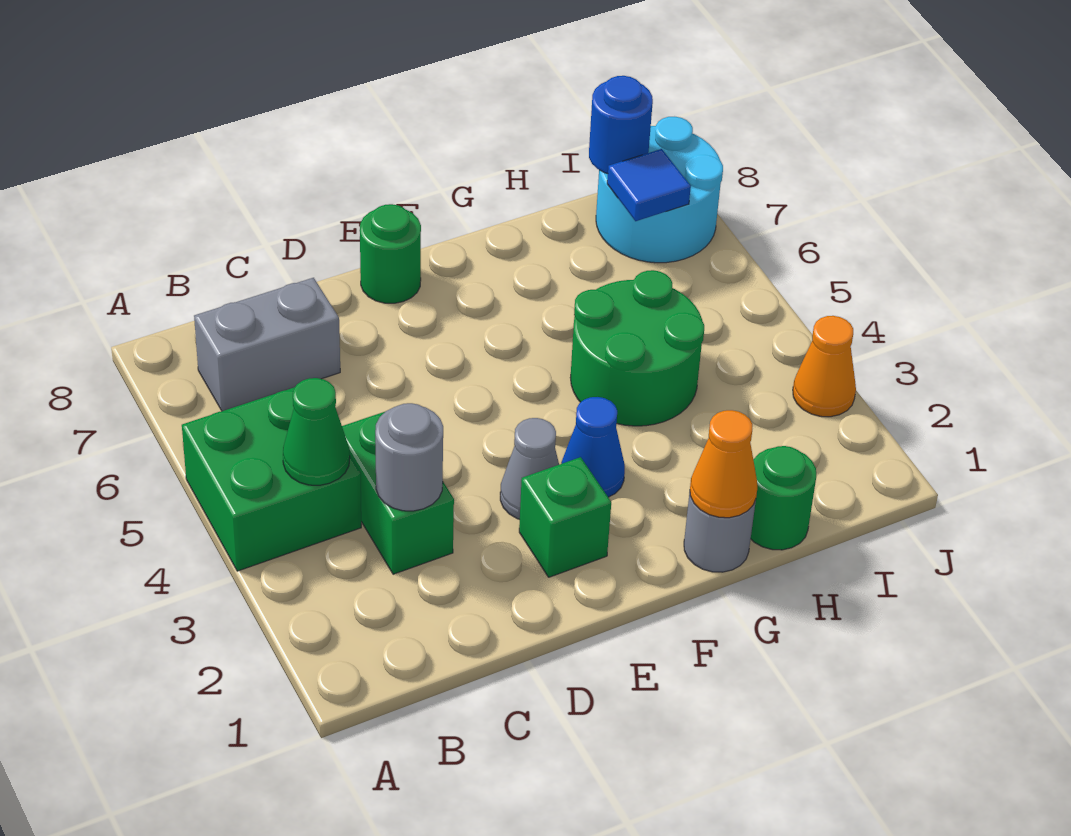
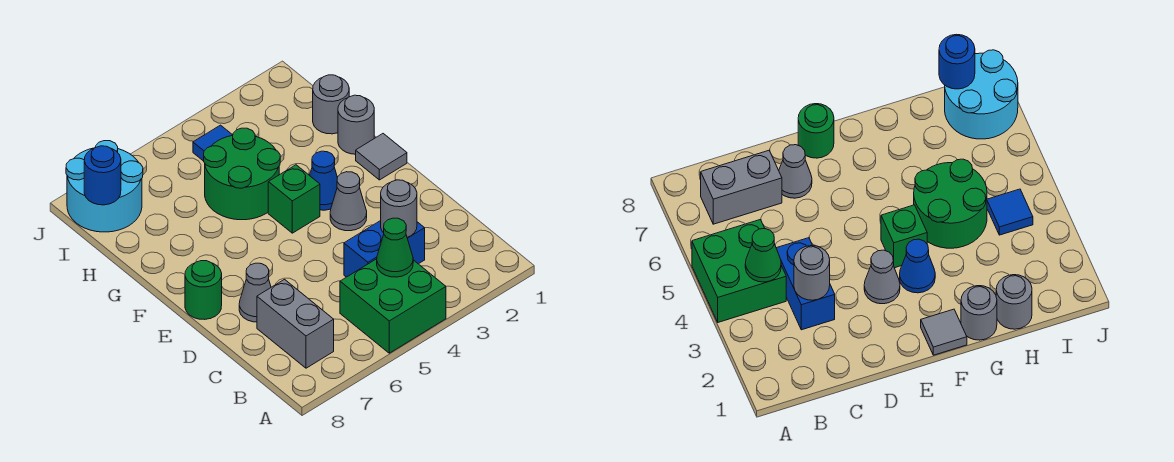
green brick C3:C4 level 1 -> blue brick C3:C4 level 1
none -> grey cone D7 level 1
green brick E2 level 1 -> green brick F4 level 1
none -> grey tile F1 level 1
orange cone G1 level 2 -> none
green round brick H1 level 1 -> grey round brick H1 level 1
blue tile I7 level 2 -> blue tile I4 level 1
orange cone J3 level 1 -> none

